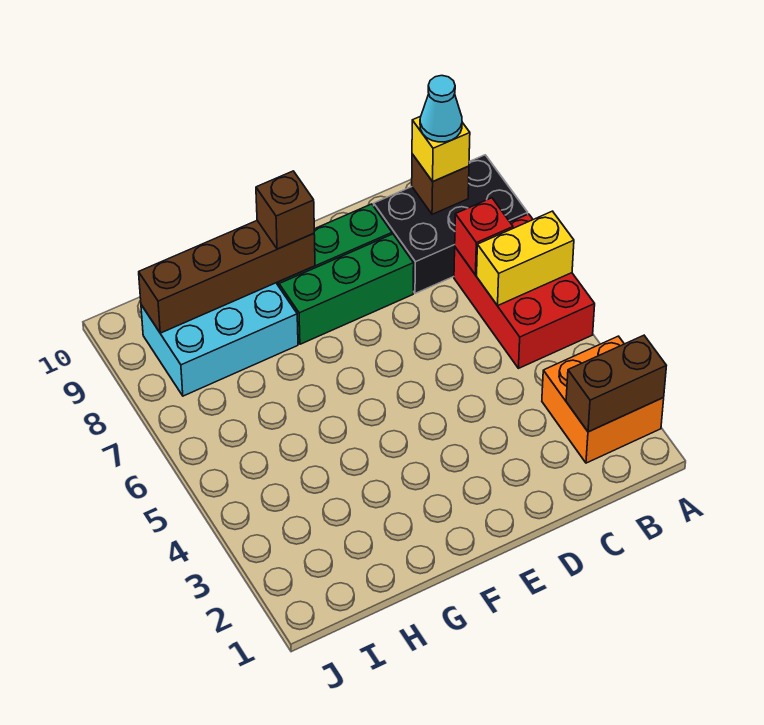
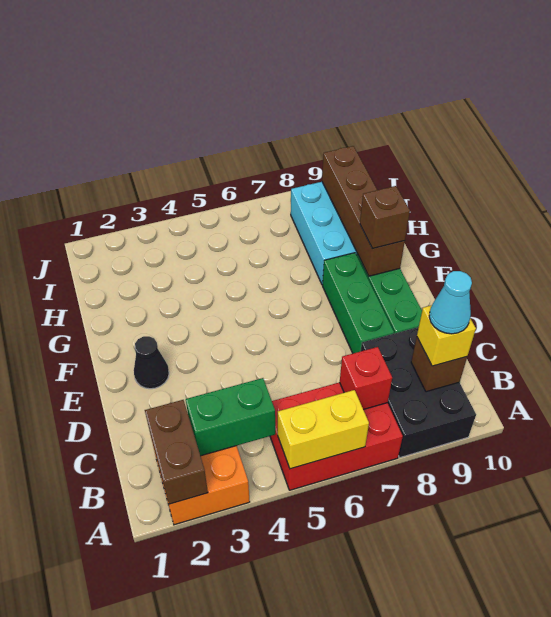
yellow brick A6:B6 level 2 -> yellow brick A5:A6 level 2
none -> green brick B3:B4 level 2
none -> black cone E2 level 1

